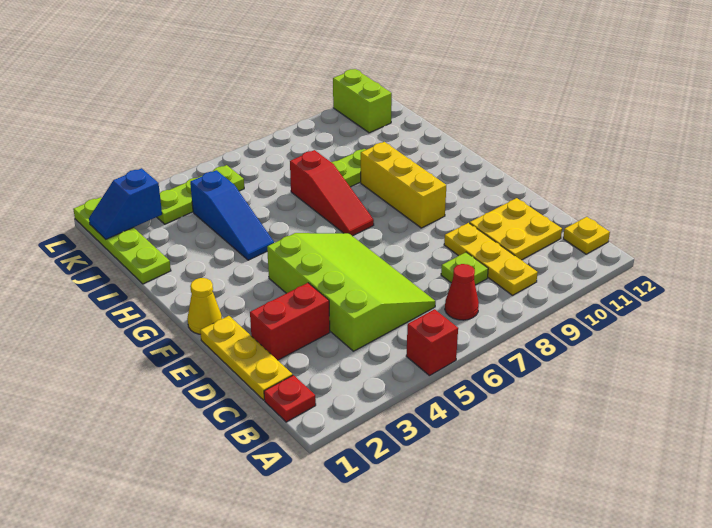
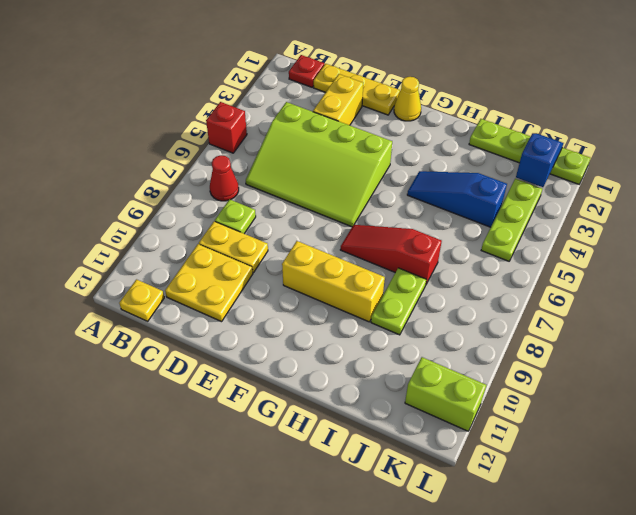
yellow plate B9:D9 level 1 -> yellow plate C9:D9 level 1
red brick D2:D3 level 1 -> yellow brick D2:D3 level 1

